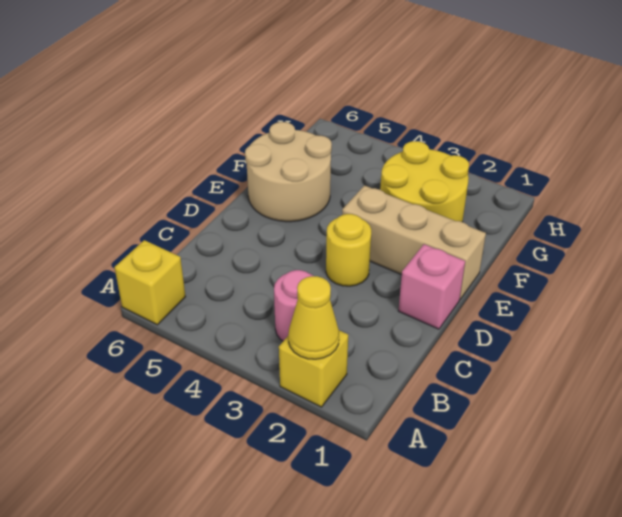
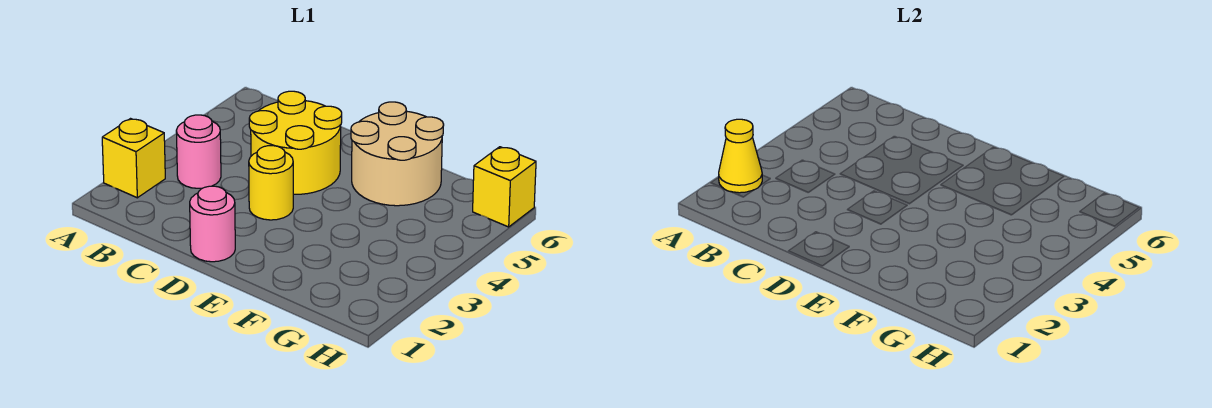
yellow brick A6 level 1 -> yellow brick H6 level 1
pink brick D1 level 1 -> pink round brick D1 level 1
tan brick E1:E3 level 1 -> none
yellow round brick F2:G3 level 1 -> yellow round brick C4:D5 level 1

